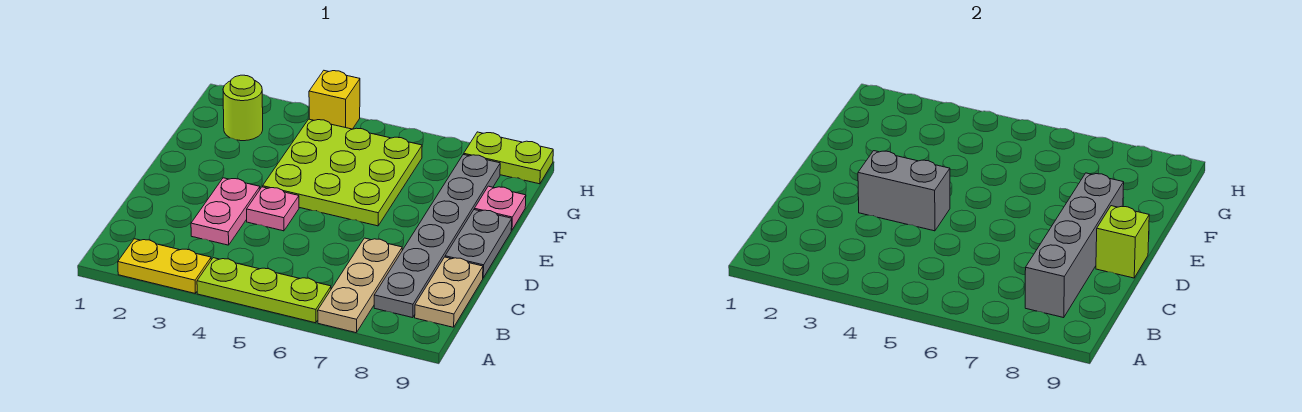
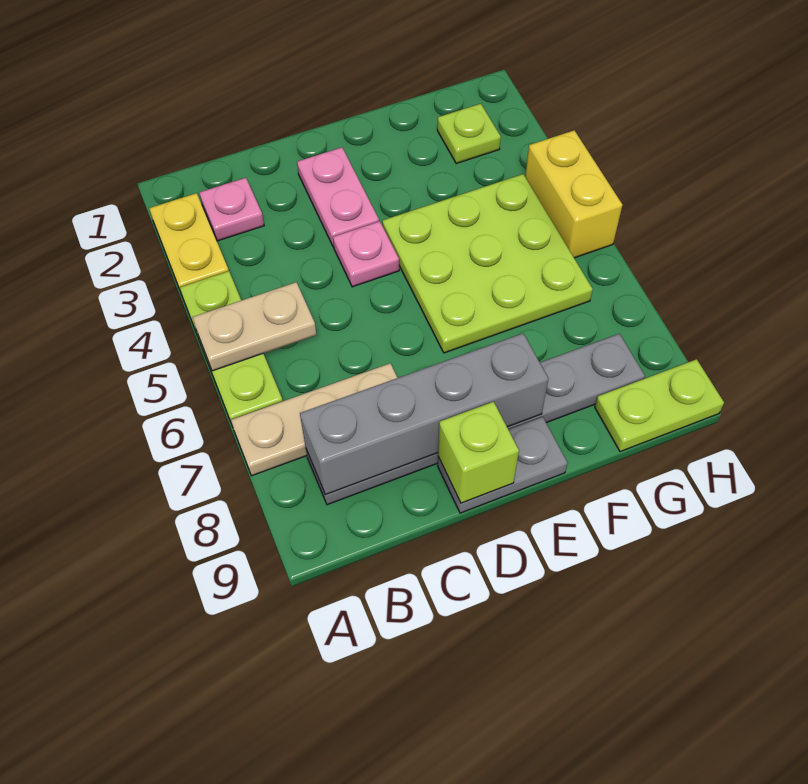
tan plate B9:C9 level 1 -> tan plate A5:B5 level 2
pink plate C3:D3 level 1 -> pink plate D2:D3 level 1
grey brick D3:D4 level 2 -> none
pink plate F9 level 1 -> pink plate B2 level 1
lime round brick G2 level 1 -> lime plate G2 level 1
yellow brick H4 level 1 -> yellow brick H4:H5 level 1
lime plate H8:H9 level 1 -> lime plate G9:H9 level 1

